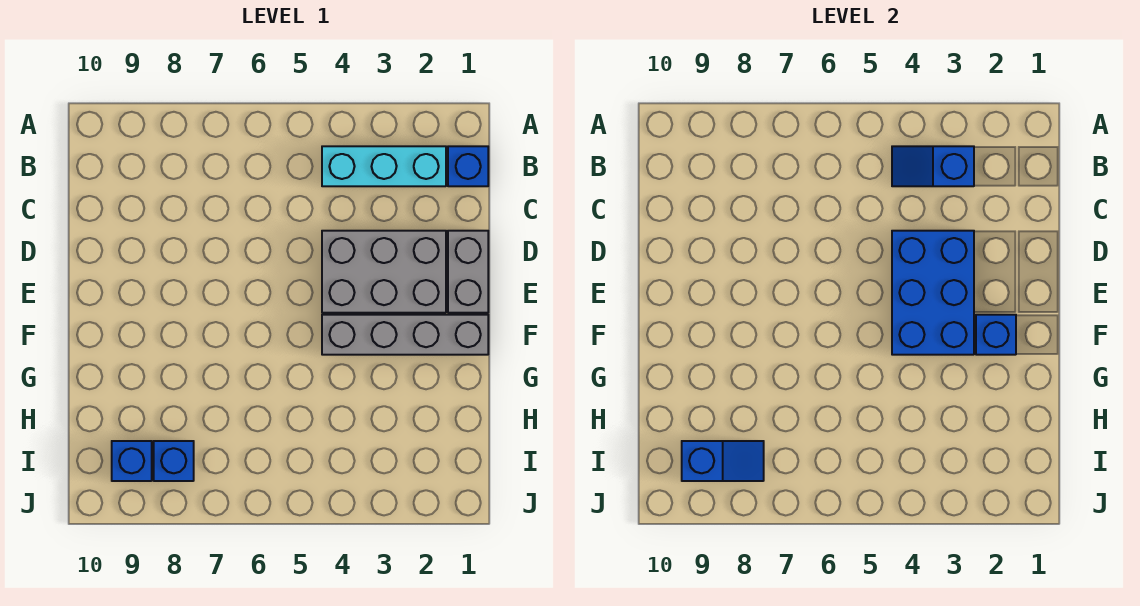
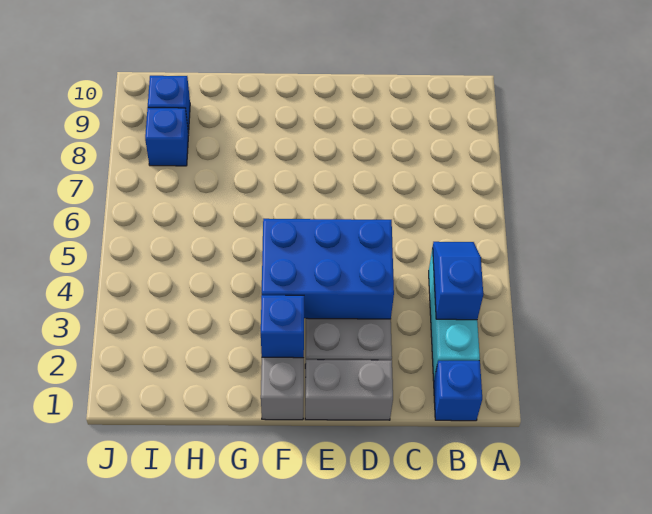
blue slope I8:I9 level 2 top 9 -> none

